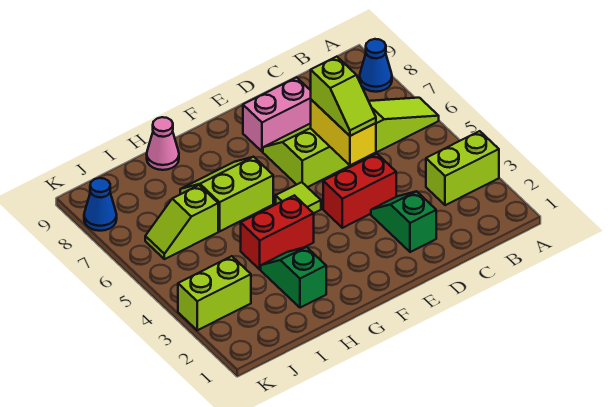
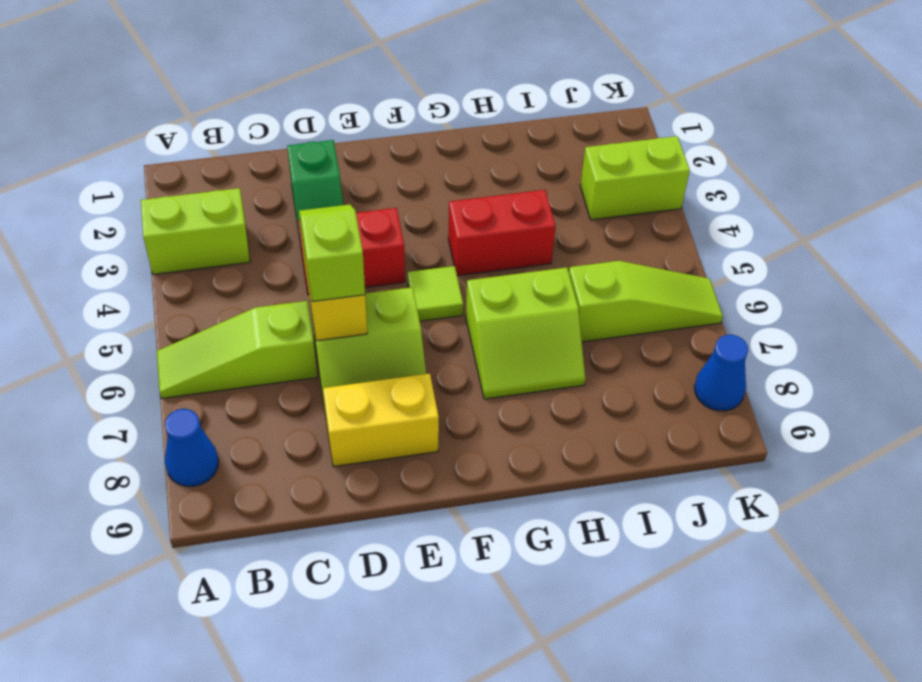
pink brick D8:E8 level 1 -> yellow brick D8:E8 level 1
green slope H2:H3 level 1 top 2 -> none
pink cone H9 level 1 -> none
lime slope I6:J6 level 1 top I -> lime slope I6:K6 level 1 top I

